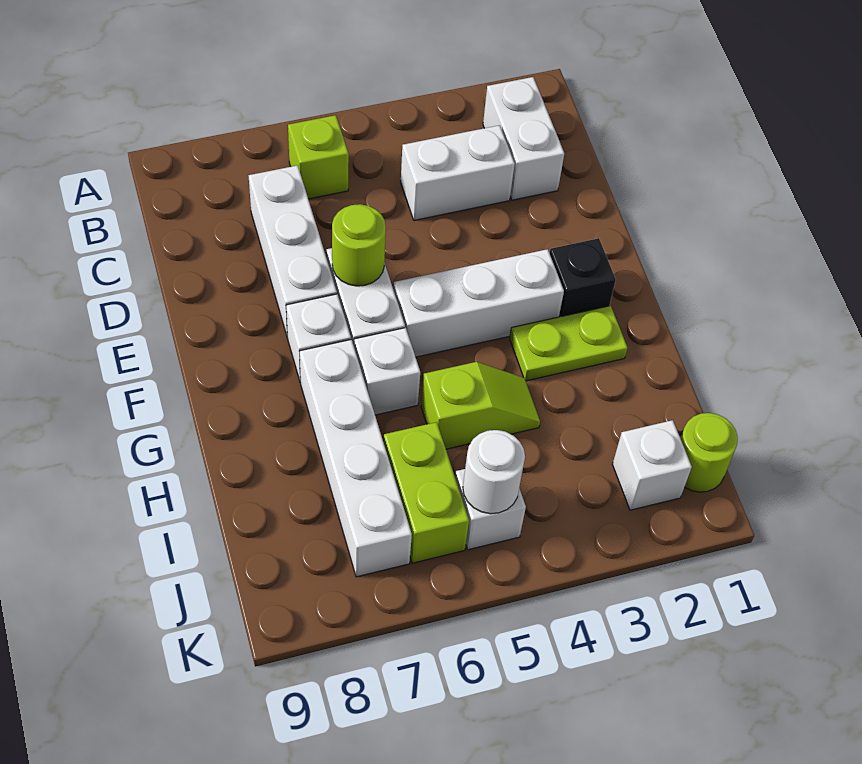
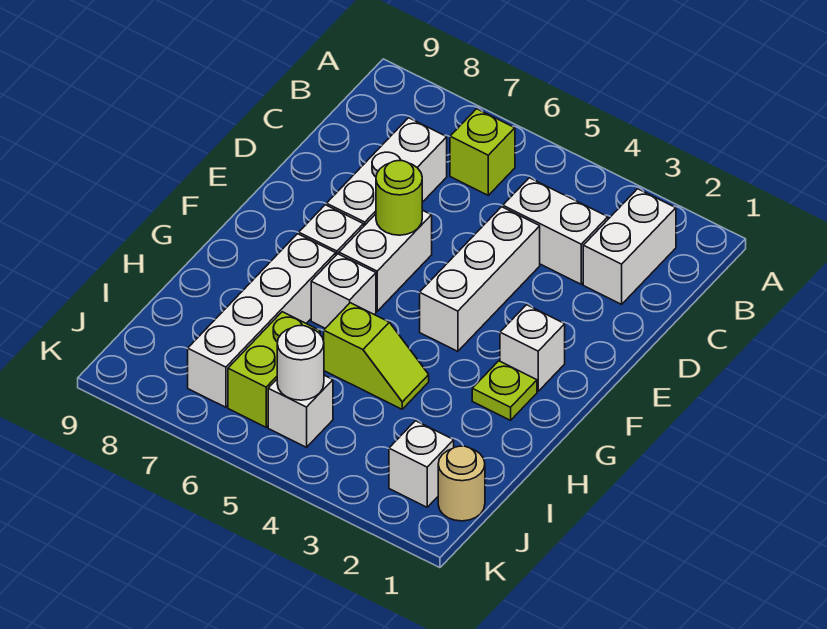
black brick F2 level 1 -> white brick F2 level 1
white brick F3:F5 level 1 -> white brick D4:F4 level 1
lime plate G2:G3 level 1 -> lime plate G2 level 1
lime round brick J1 level 1 -> tan round brick J1 level 1

